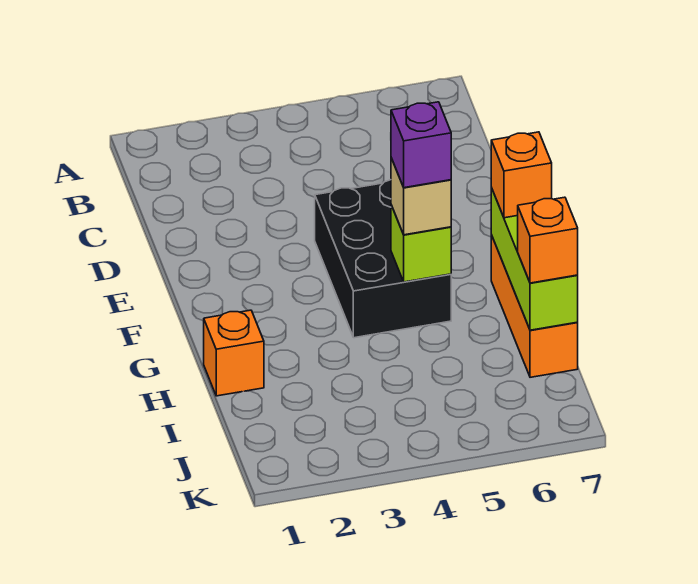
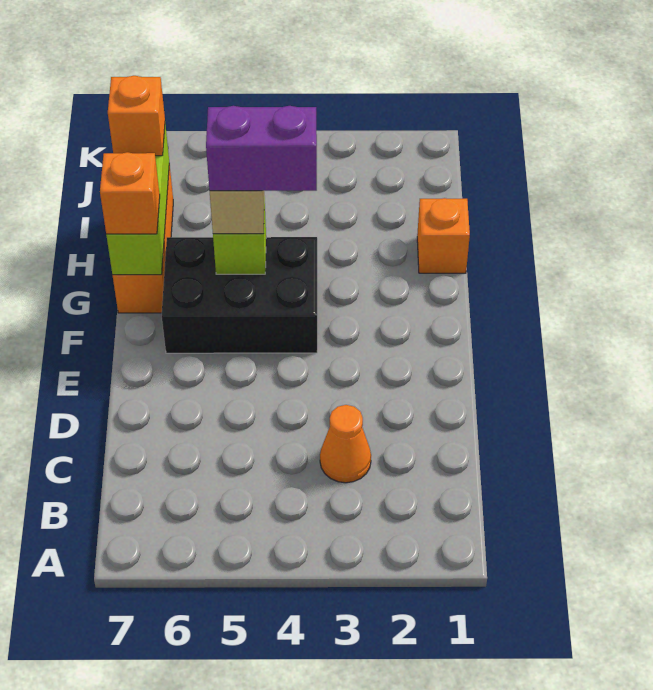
none -> orange cone C3 level 1
black brick E4:G5 level 1 -> black brick F4:G6 level 1
purple brick G5 level 4 -> purple brick G4:G5 level 4

